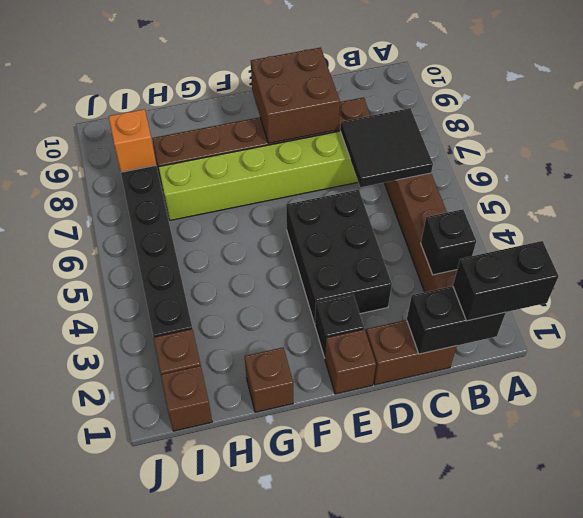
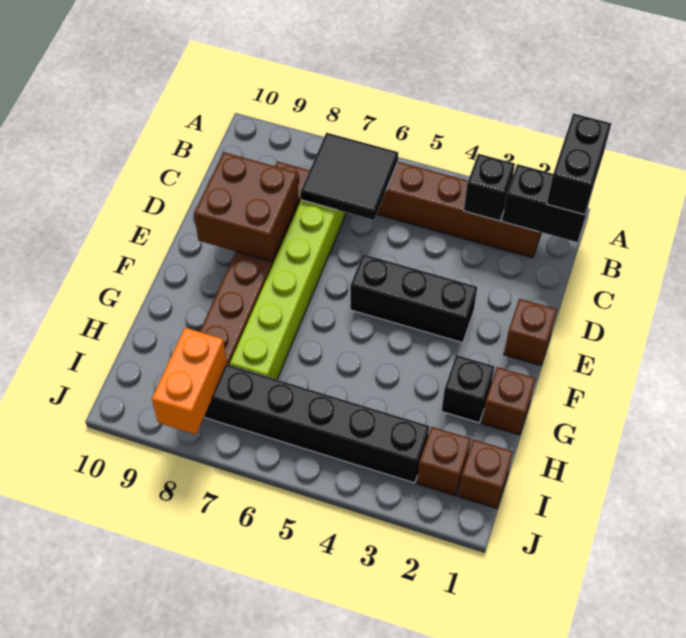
black brick B1:C1 level 2 -> black brick B1:B2 level 2
brown brick C1:D1 level 1 -> none
black brick D3:E5 level 1 -> black brick E3:E5 level 1
black brick E2 level 1 -> black brick G2 level 1
orange brick I8 level 2 -> orange brick I8:J8 level 2

